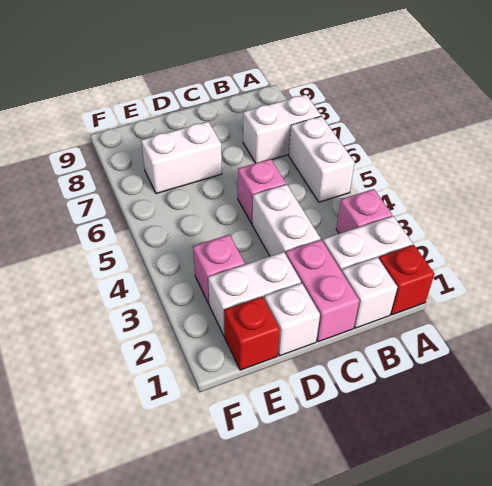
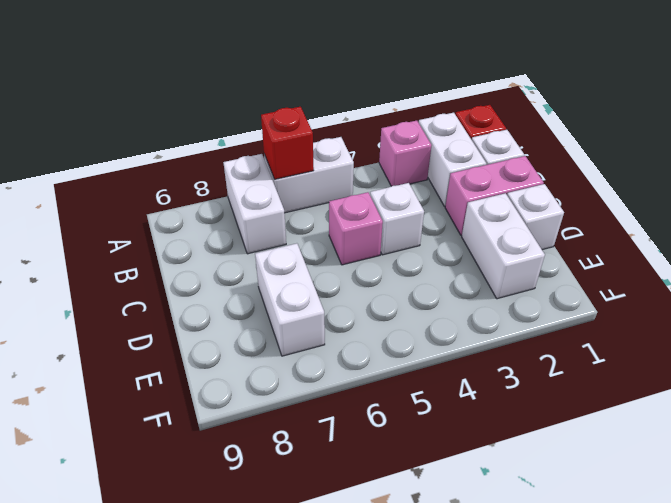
white brick C3:C4 level 1 -> white brick C4 level 1
red brick E1 level 1 -> red brick A6 level 2
pink brick E3 level 1 -> none

